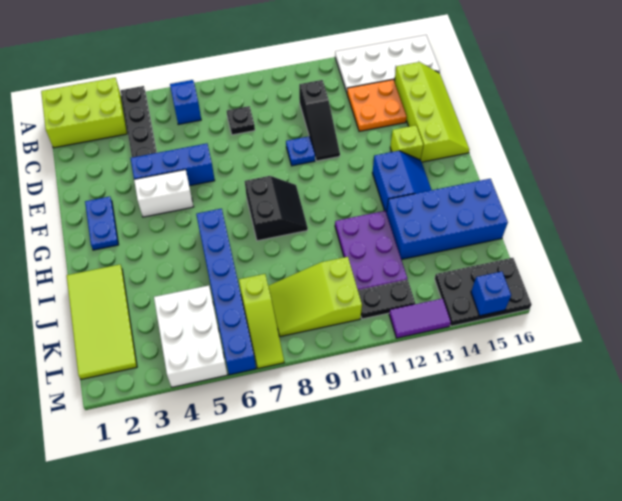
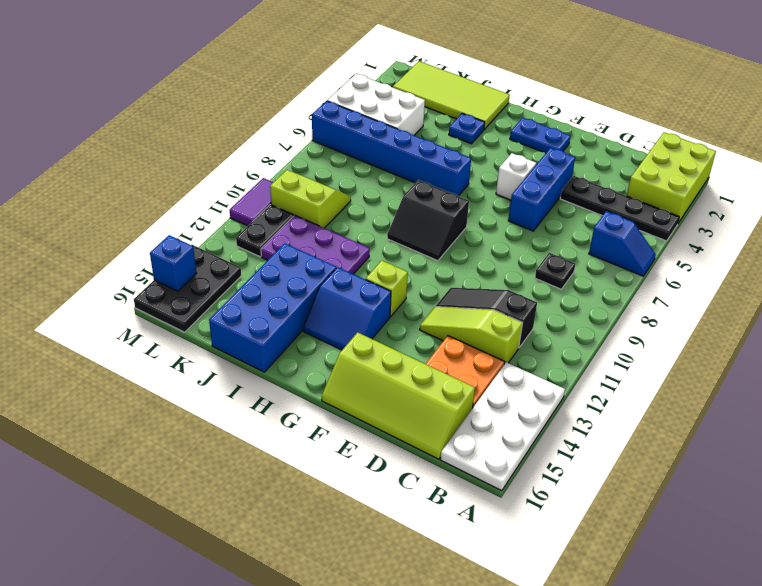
blue plate E10 level 1 -> blue plate I3 level 1
white brick F4:F5 level 1 -> white brick F5 level 1
lime brick F14 level 1 -> lime brick G12 level 1
lime slope K7:M7 level 1 top K -> lime slope C12:E12 level 1 top C
lime slope K8:L10 level 1 top 10 -> lime slope K9:L10 level 1 top 10
purple tile M12:M13 level 1 -> purple tile M10:M11 level 1

